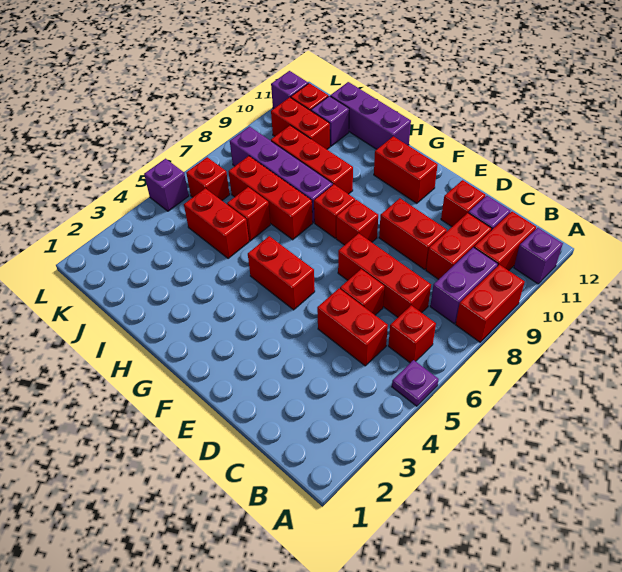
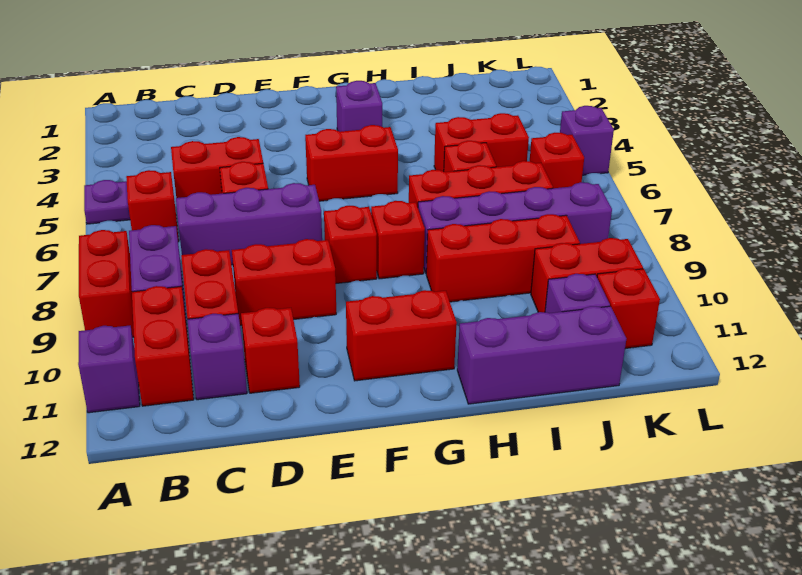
red brick C7:E7 level 1 -> purple brick C7:E7 level 1
purple brick L11 level 1 -> purple brick G3 level 1

